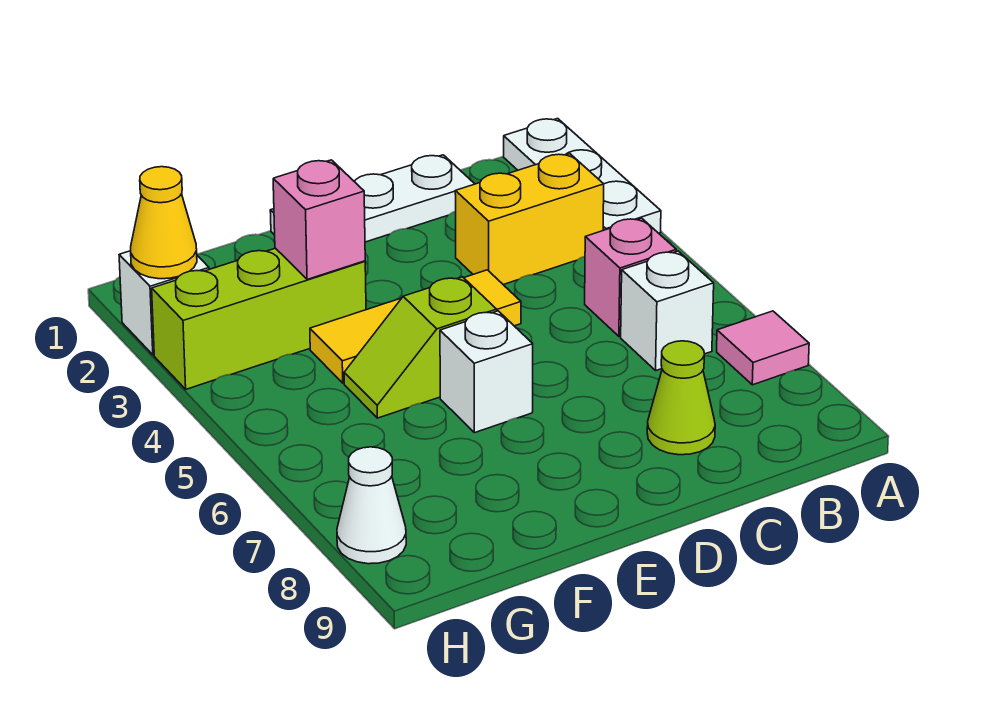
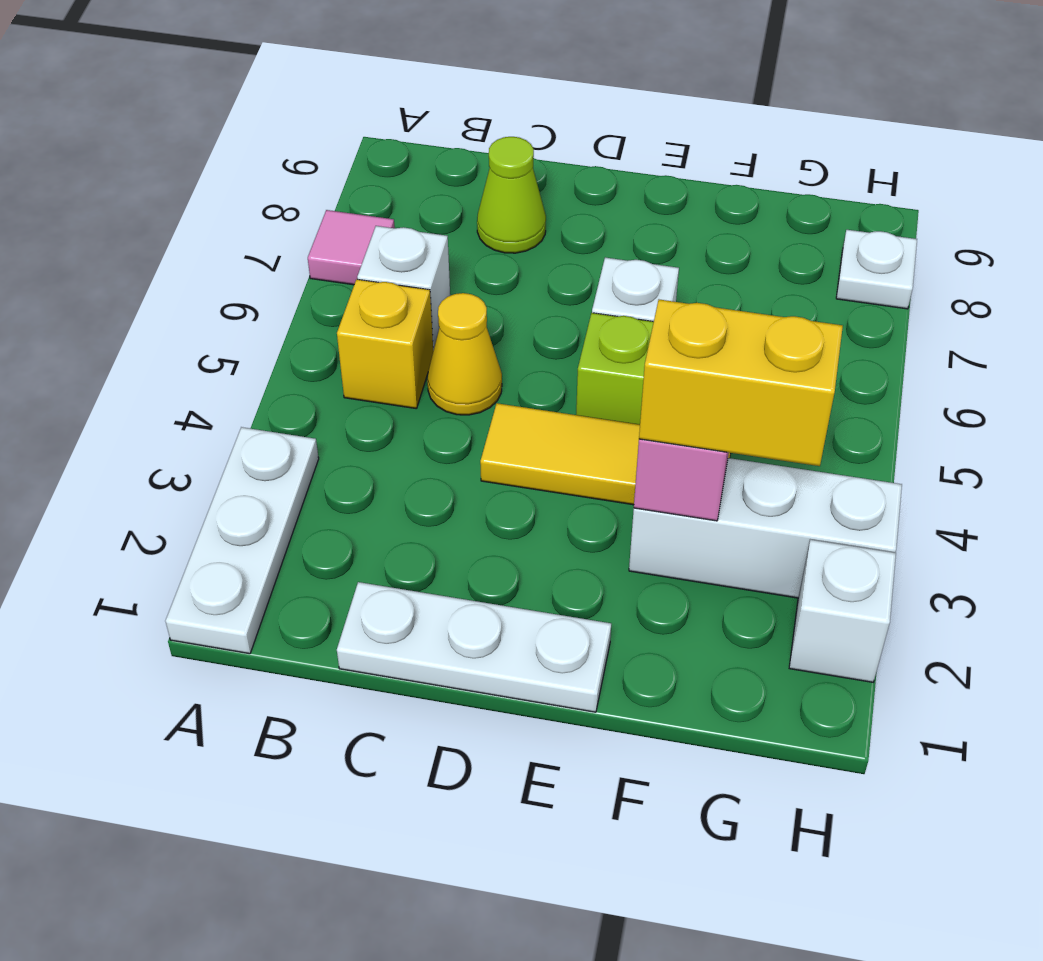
yellow brick B3:C3 level 1 -> yellow brick F3:G3 level 3
pink brick B5 level 1 -> yellow brick B5 level 1
lime brick F3:H3 level 1 -> white brick F3:H3 level 1
yellow cone H2 level 2 -> yellow cone C5 level 1
white cone H8 level 1 -> white plate H8 level 1

